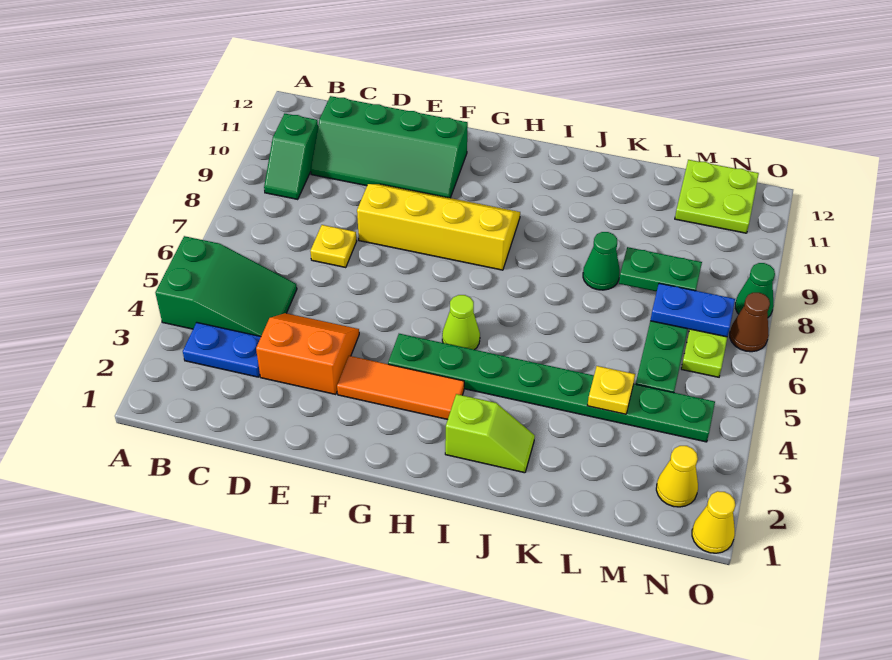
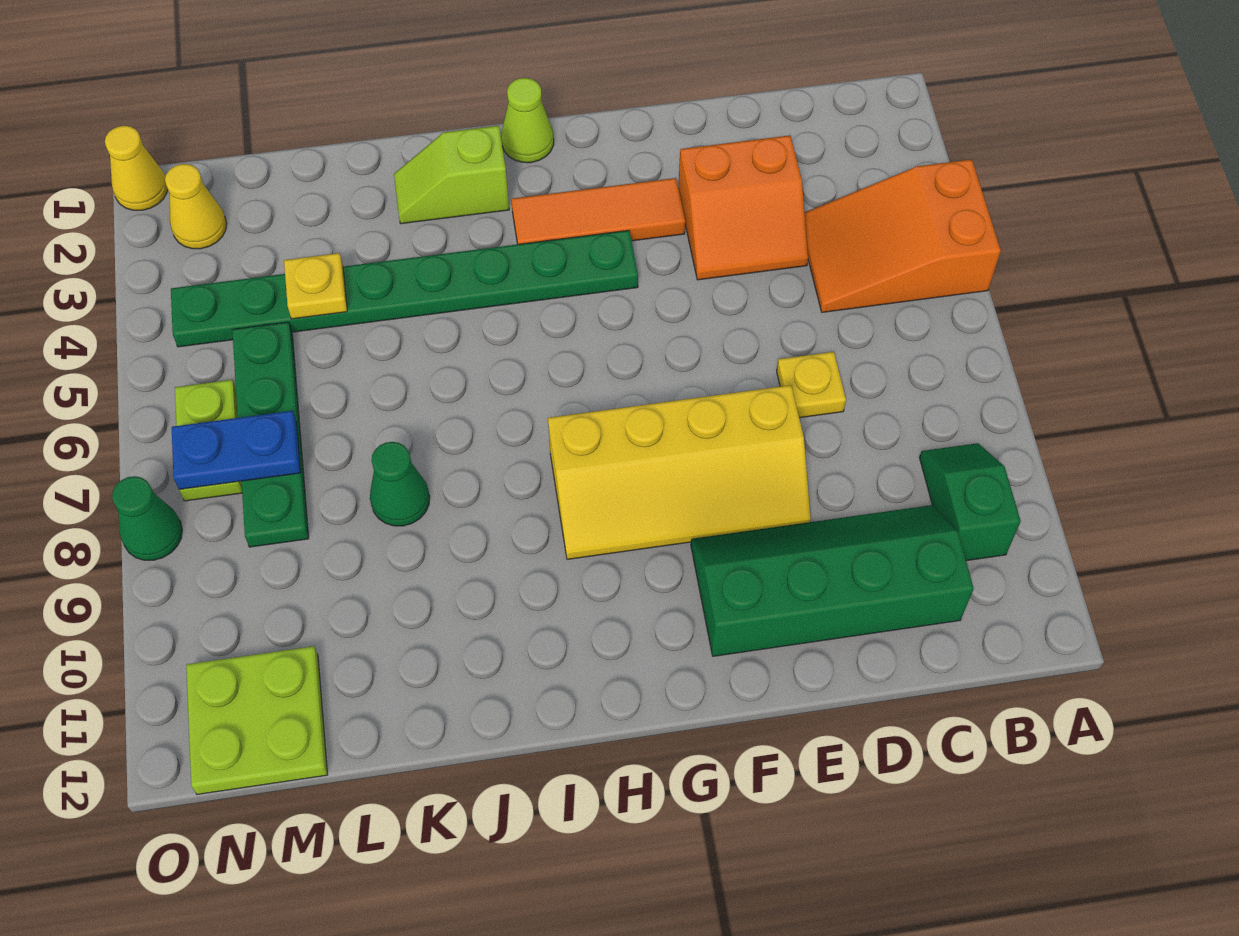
green slope A4:C5 level 1 top A -> orange slope A4:C5 level 1 top A
blue plate B3:C3 level 1 -> none
lime cone H5 level 1 -> lime cone H1 level 1
green plate L8:M8 level 2 -> none
brown cone O7 level 1 -> none

